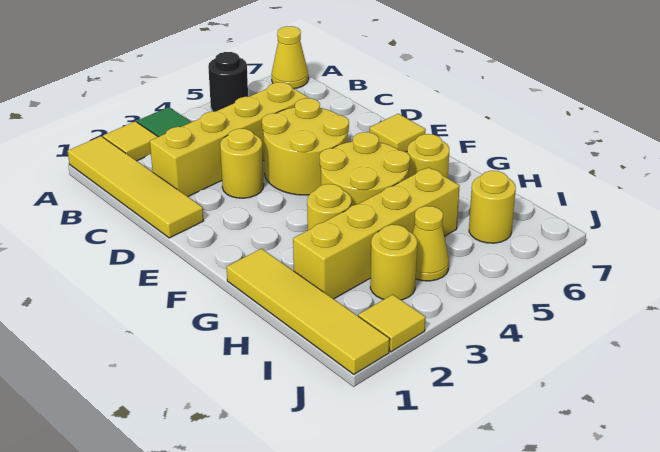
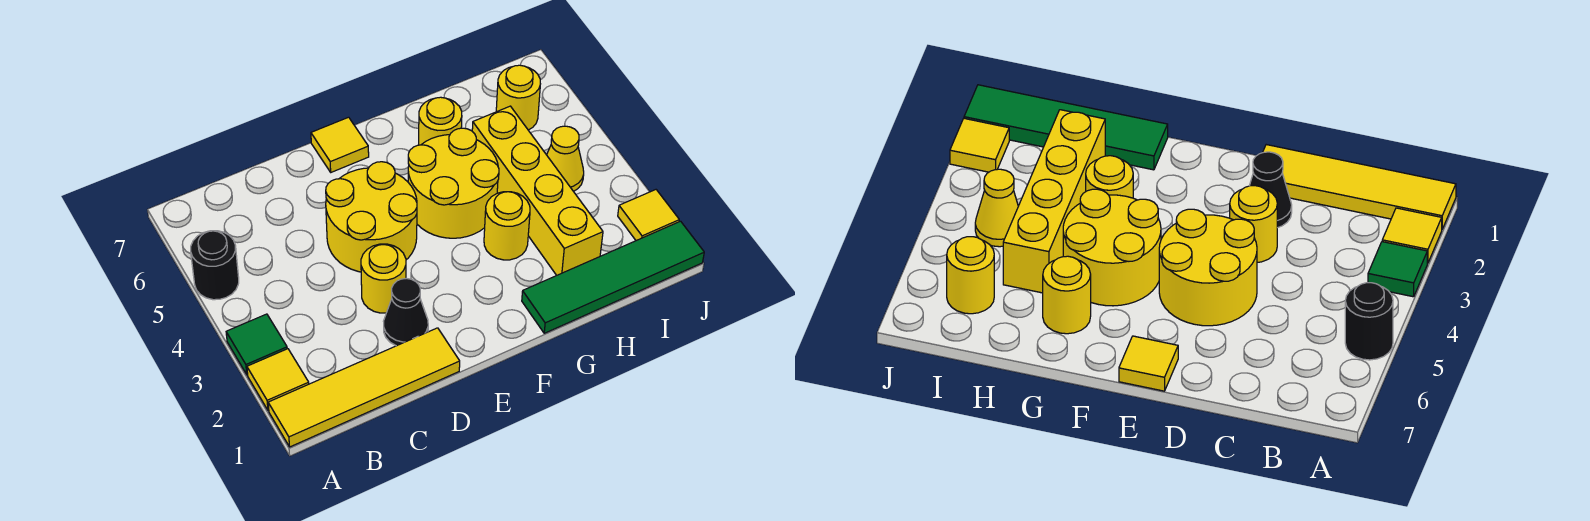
yellow cone A7 level 1 -> none
yellow brick C2:C5 level 1 -> none
none -> black cone D2 level 1
yellow tile G1:J1 level 1 -> green tile G1:J1 level 1
yellow round brick I3 level 1 -> none

